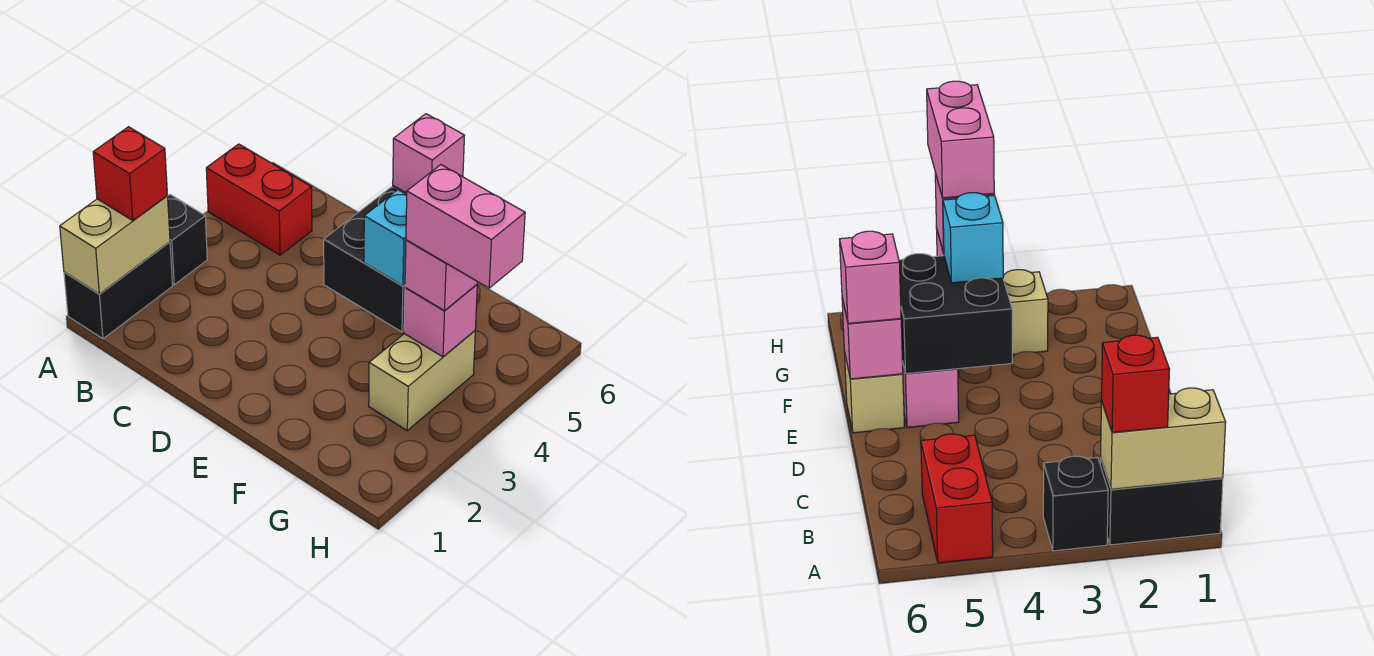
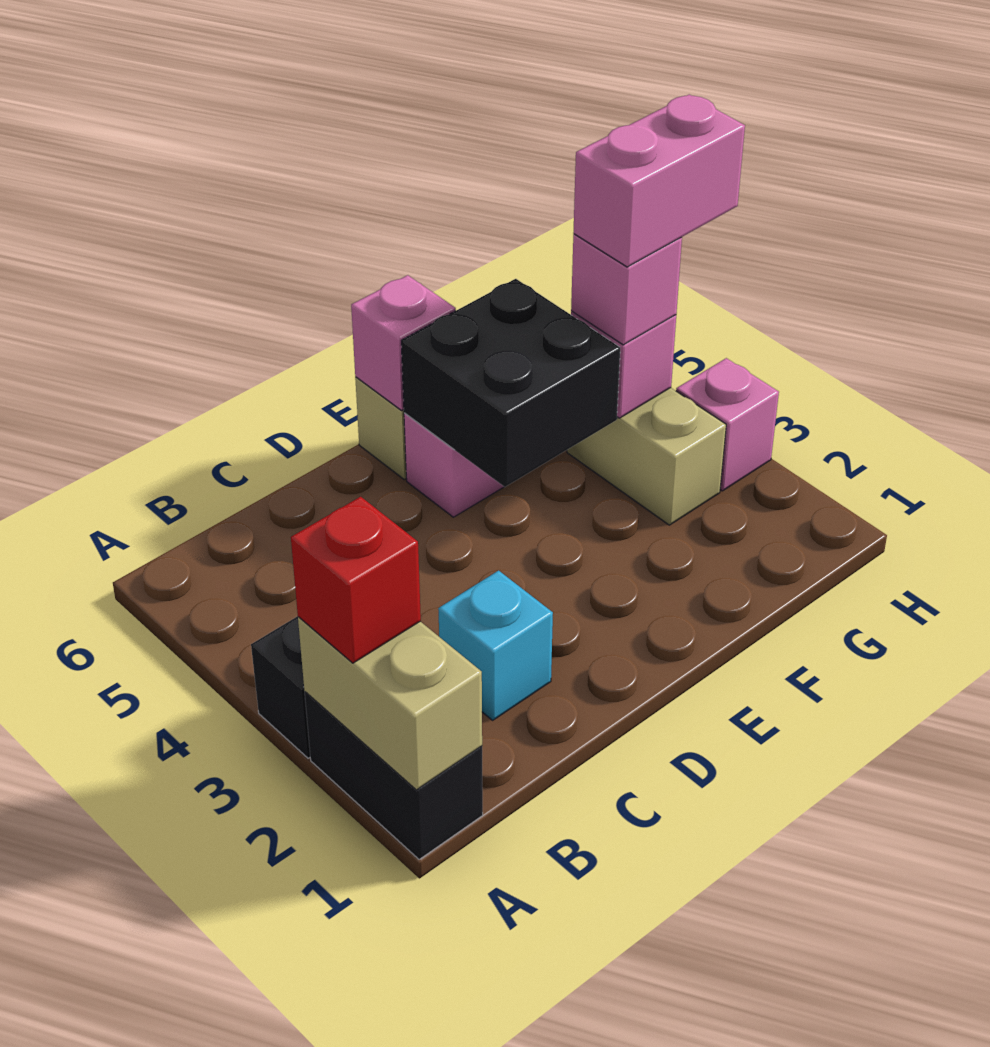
red brick A5:B5 level 1 -> none
pink brick E6 level 3 -> pink brick H3 level 1
cyan brick F4 level 3 -> cyan brick C2 level 1

